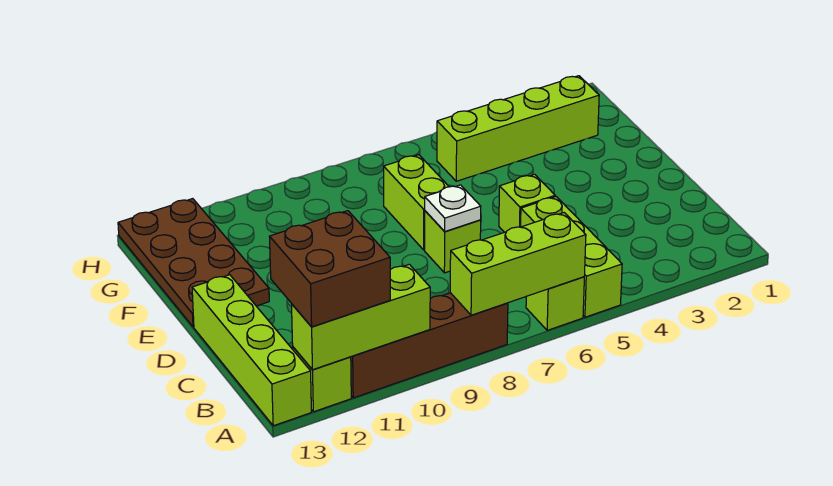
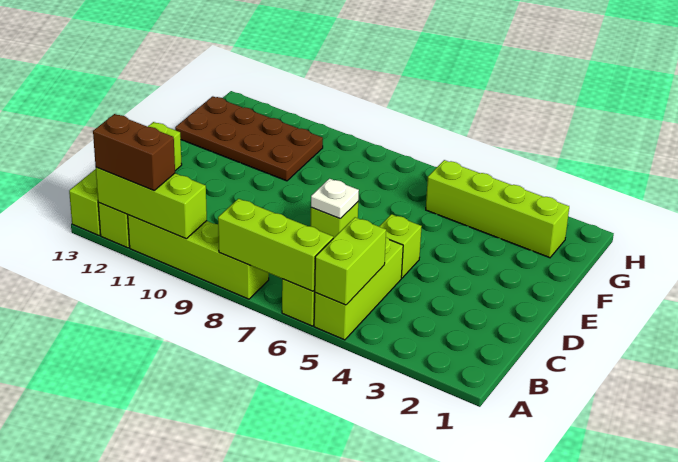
brown brick A8:A11 level 1 -> lime brick A8:A11 level 1
brown brick A11:B12 level 3 -> brown brick A11:A12 level 3
lime brick E7:F7 level 1 -> lime brick A5:B5 level 2
brown plate E12:H13 level 1 -> brown plate F10:G13 level 1

